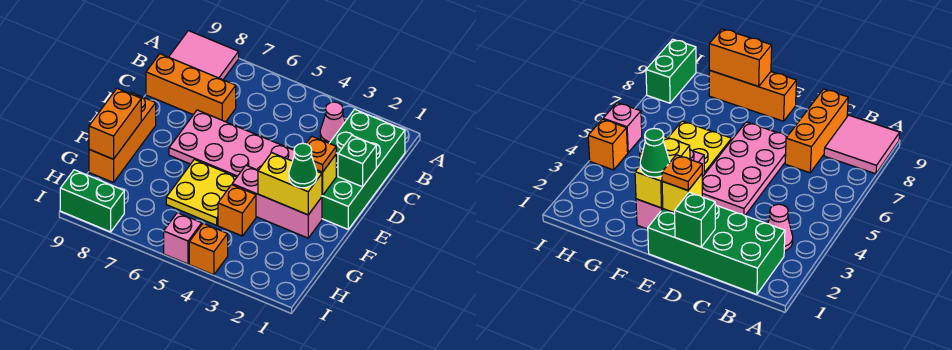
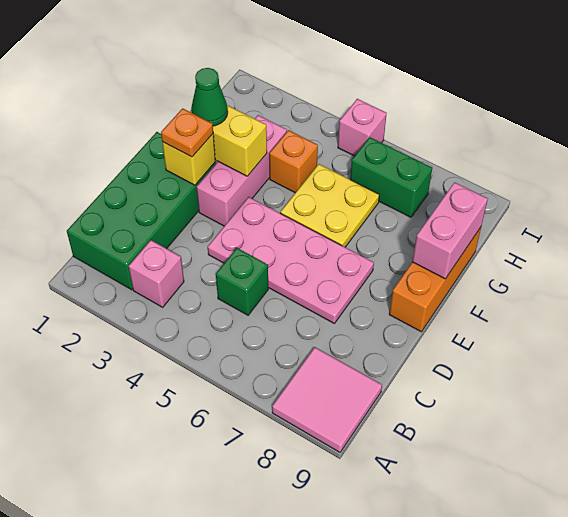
pink cone B3 level 1 -> pink brick B3 level 1
orange brick C7:C9 level 1 -> none
green brick D1 level 2 -> green brick C5 level 1
pink brick F2:F4 level 1 -> pink brick E3:G3 level 1
orange brick F9:G9 level 2 -> pink brick F9:G9 level 2
orange brick I4 level 1 -> none
green brick I8:I9 level 1 -> green brick H6:H7 level 1

